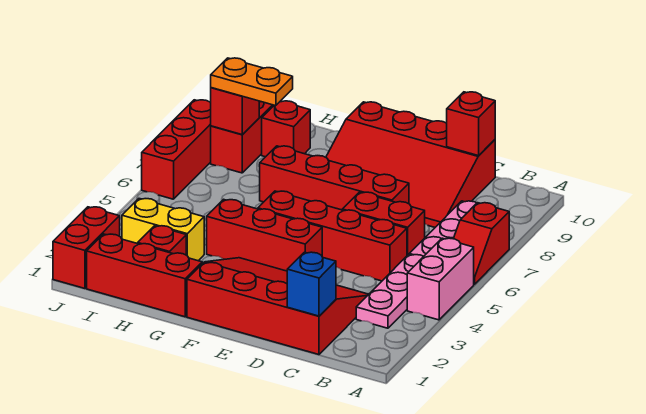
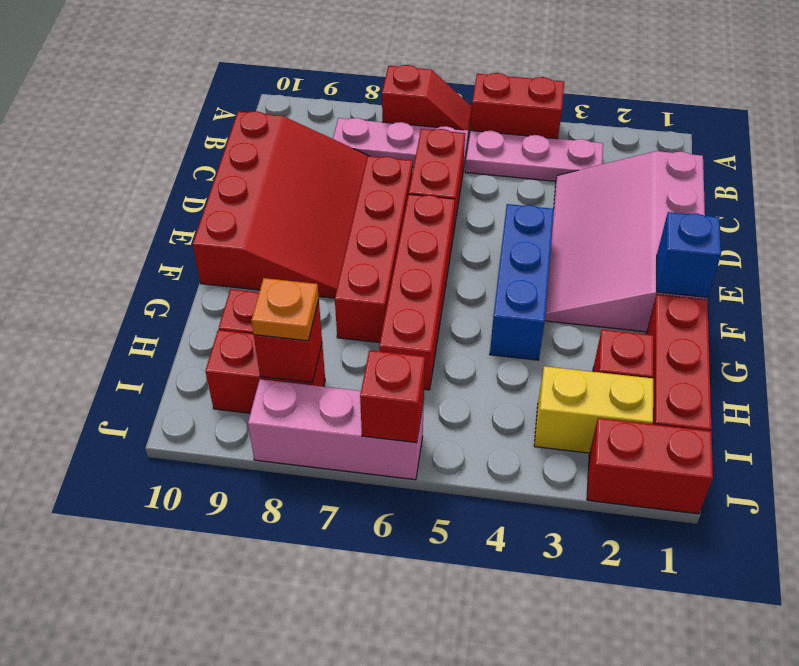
pink brick A4:A5 level 1 -> red brick A4:A5 level 1
red slope C1:F3 level 1 top 1 -> pink slope C1:F3 level 1 top 1
blue brick C1 level 2 -> blue brick F1 level 2
red brick C5:F5 level 1 -> red brick E6:H6 level 1
red brick C10 level 2 -> red brick J6 level 2
red brick E4:G4 level 1 -> blue brick E4:G4 level 1
yellow brick H3:I3 level 1 -> yellow brick I2:I3 level 1
orange plate H8:I8 level 3 -> orange plate I8 level 3
red brick J6:J8 level 1 -> pink brick J6:J8 level 1

